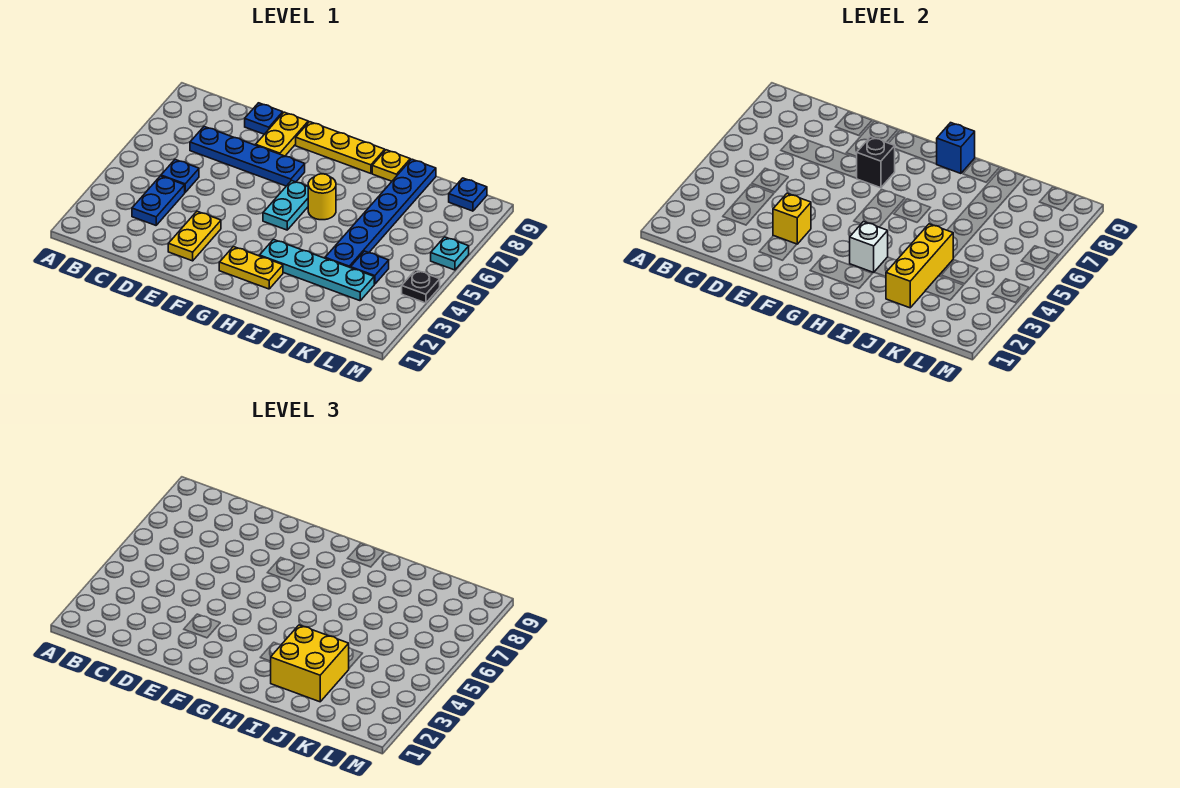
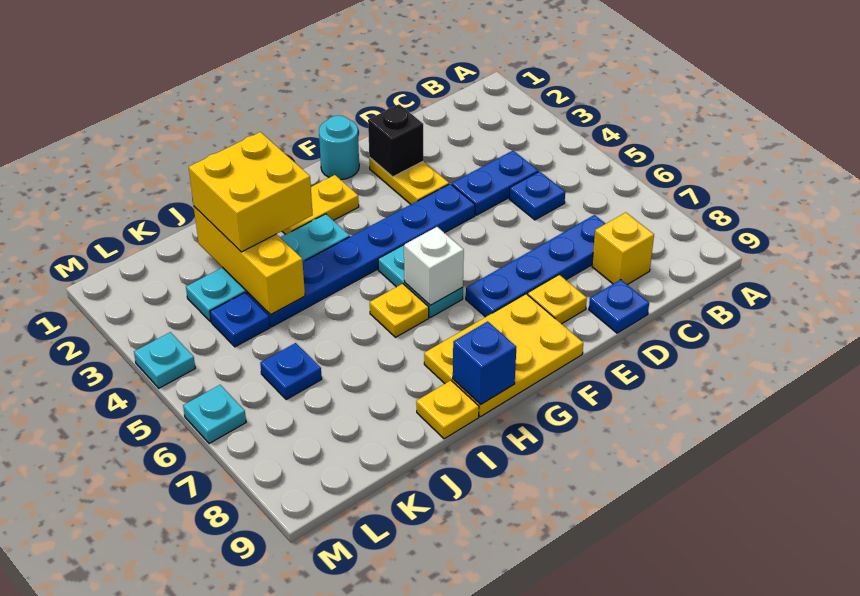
blue plate C3:C4 level 1 -> blue plate C4:D4 level 1
yellow brick E3 level 2 -> yellow brick C8 level 1
yellow plate E8:E9 level 1 -> yellow plate E8 level 1
none -> cyan round brick F1 level 1
black brick F7 level 2 -> black brick E2 level 2
yellow plate F9:H9 level 1 -> yellow plate F8:H9 level 1
white brick H3 level 2 -> white brick G6 level 2
yellow round brick H6 level 1 -> yellow plate H6 level 1
blue plate J4:J9 level 1 -> blue plate E4:J4 level 1
blue plate L9 level 1 -> blue plate K6 level 1
black plate M4 level 1 -> cyan plate M4 level 1

